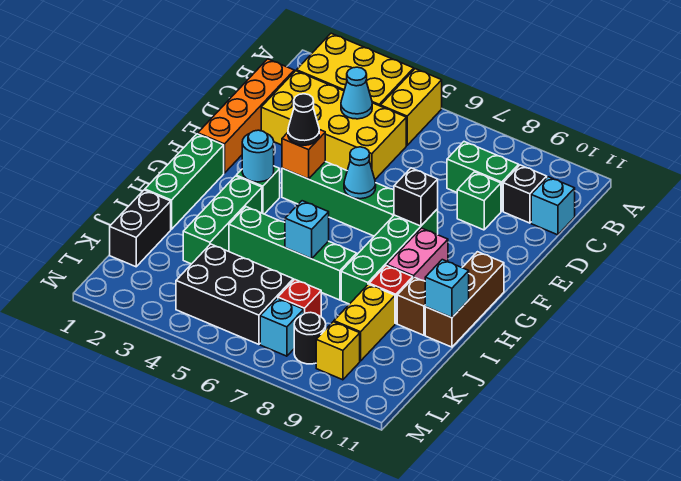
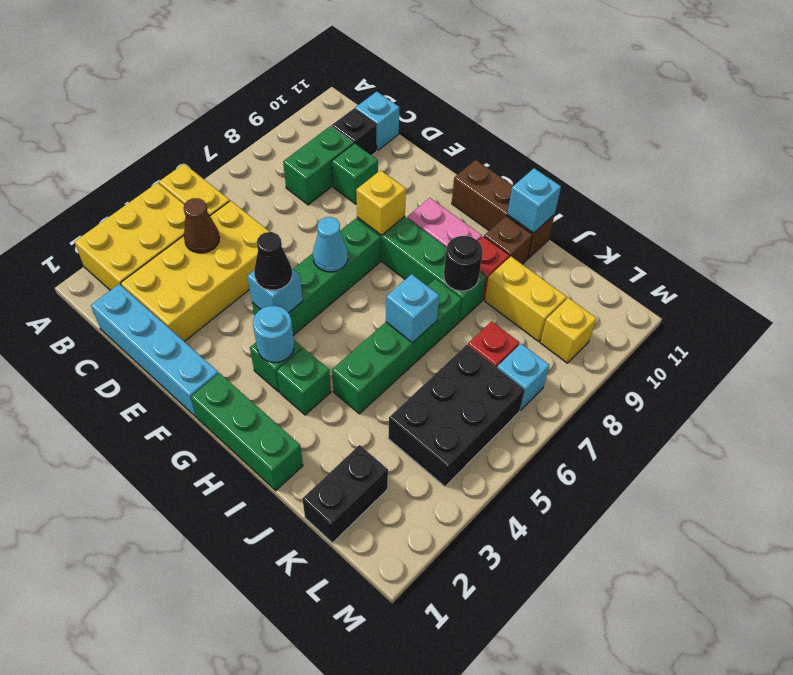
orange brick C1:F1 level 1 -> cyan brick C1:F1 level 1
cyan cone C4 level 2 -> brown cone C4 level 2
orange brick F4 level 2 -> cyan brick F4 level 2
black brick F8 level 2 -> yellow brick F8 level 2
green brick H3:J3 level 1 -> green brick H3 level 1
black brick J1:K1 level 1 -> black brick K1:K2 level 1
black round brick L8 level 1 -> black round brick I8 level 2

